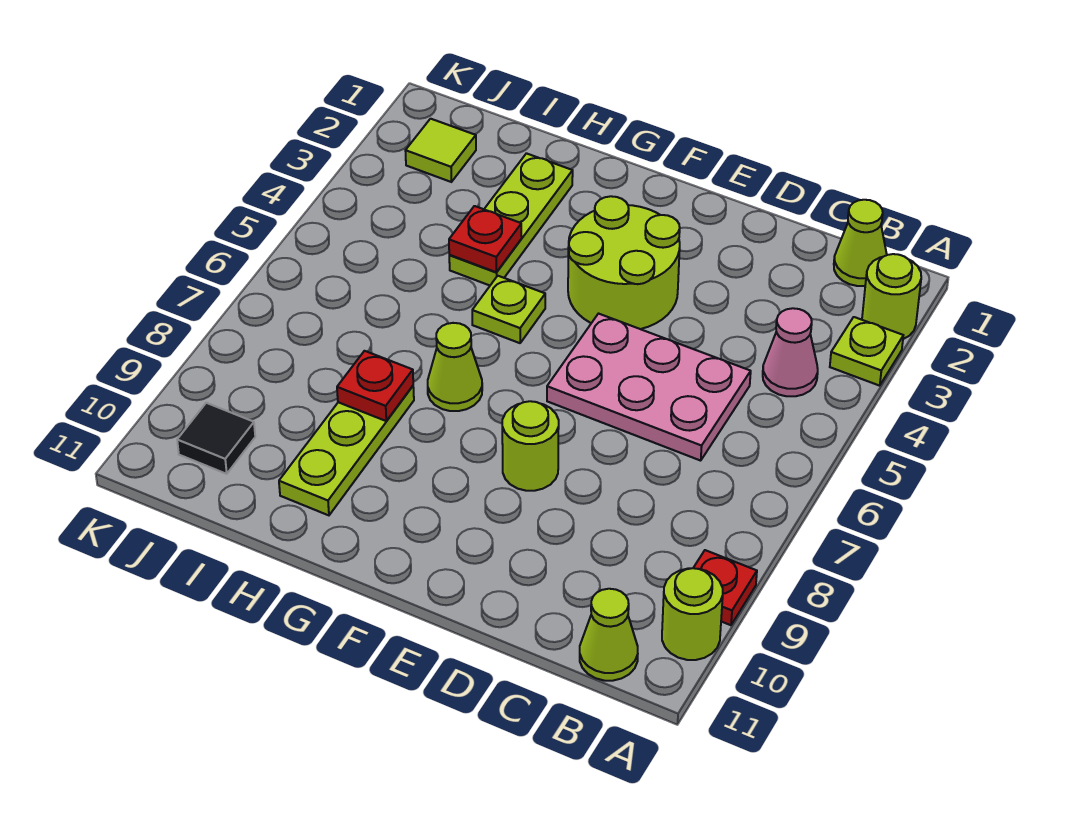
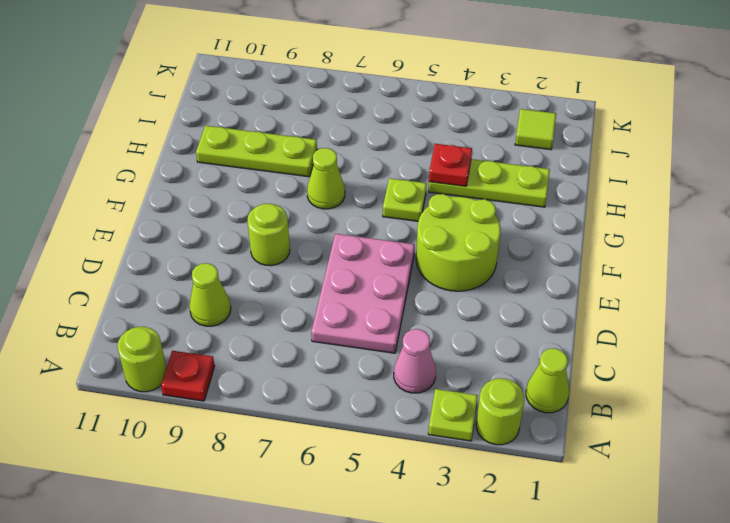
lime cone B11 level 1 -> lime cone C9 level 1
red plate H8 level 2 -> none
black tile J10 level 1 -> none

